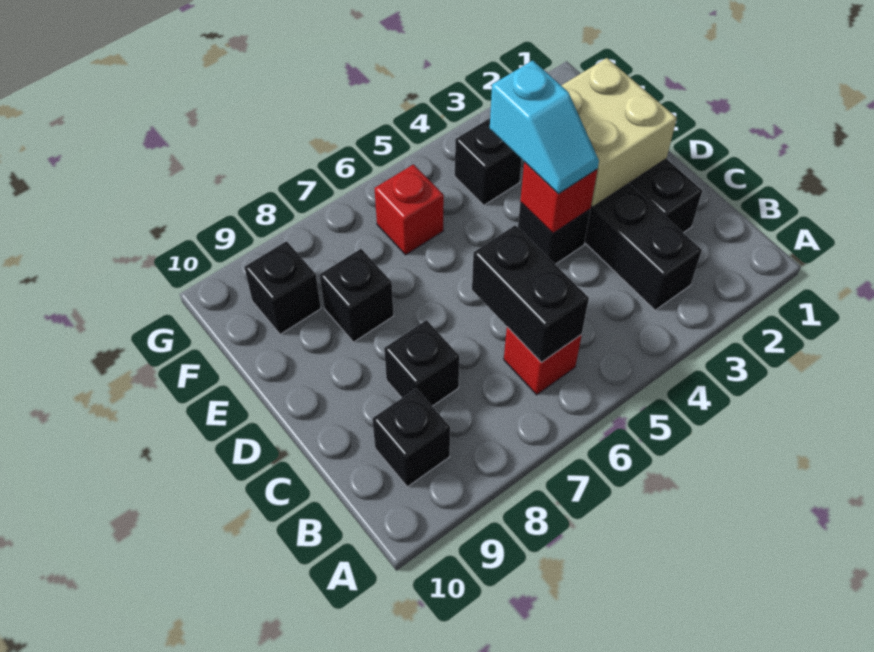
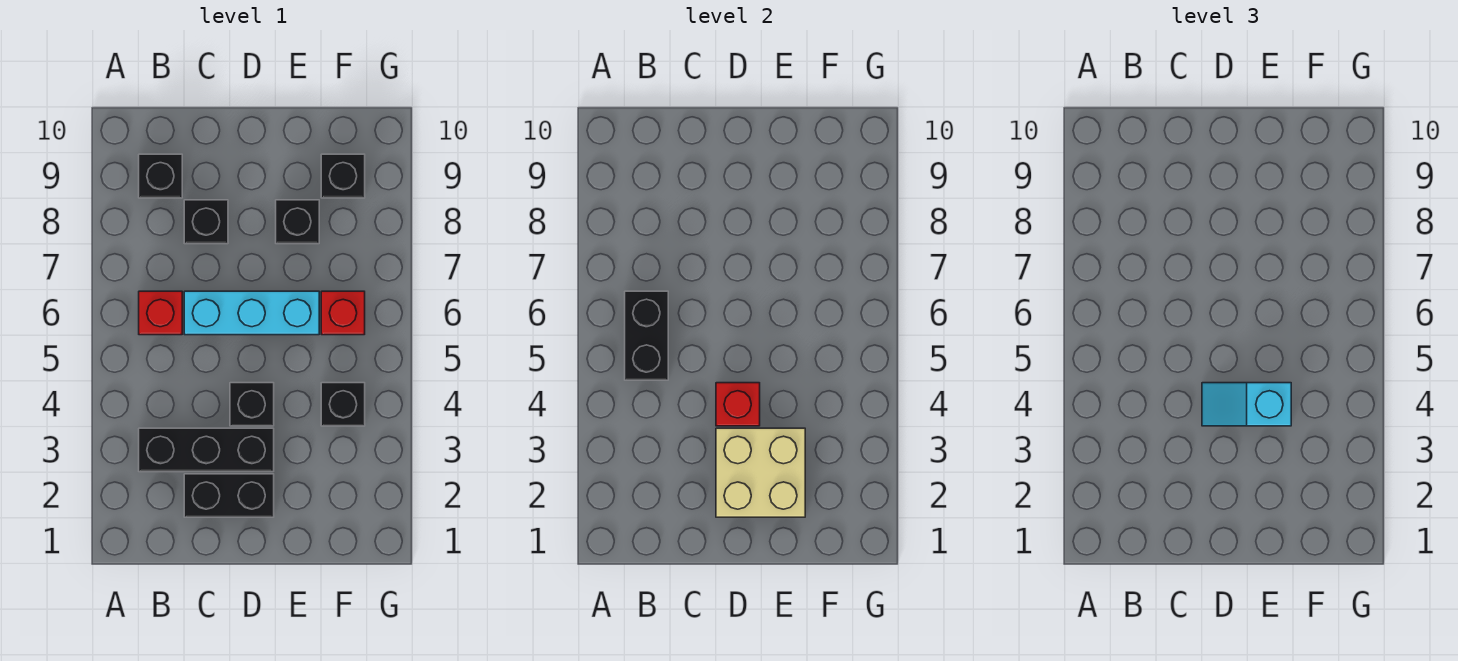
black brick B6:C6 level 2 -> black brick B5:B6 level 2
none -> cyan brick C6:E6 level 1

